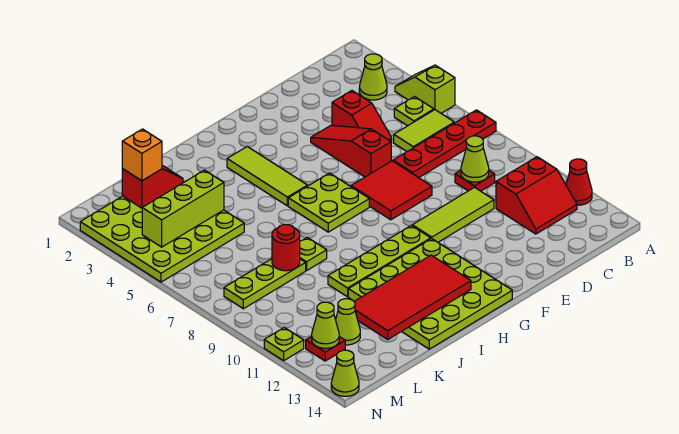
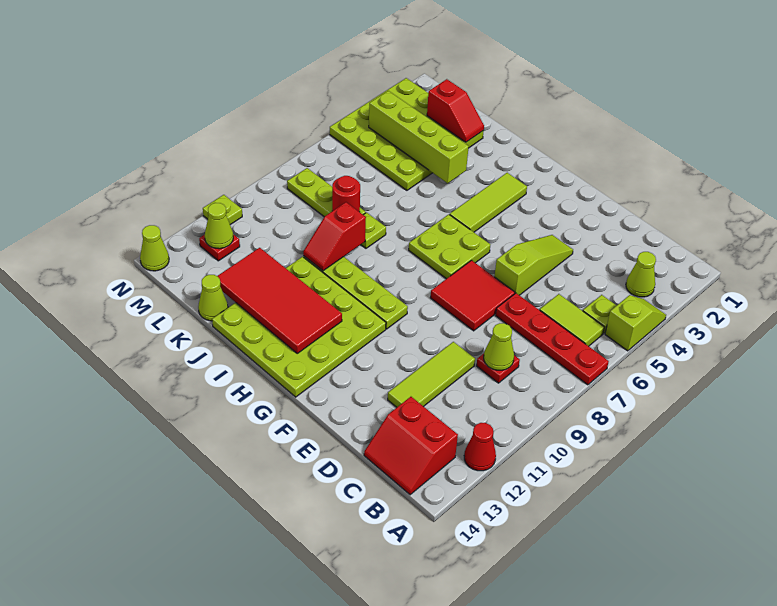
red slope B11:C12 level 1 top 11 -> red slope B13:C14 level 1 top 13
red slope D4:D5 level 1 top 4 -> red slope J9:J10 level 2 top 9
lime tile D10:F10 level 1 -> lime tile D10:D12 level 1
red slope E4:E6 level 1 top 6 -> lime slope E4:E6 level 1 top 6
lime brick K4:M4 level 2 -> lime brick J4:M4 level 2
orange brick L2 level 3 -> none
lime cone L12 level 1 -> lime cone K14 level 1

